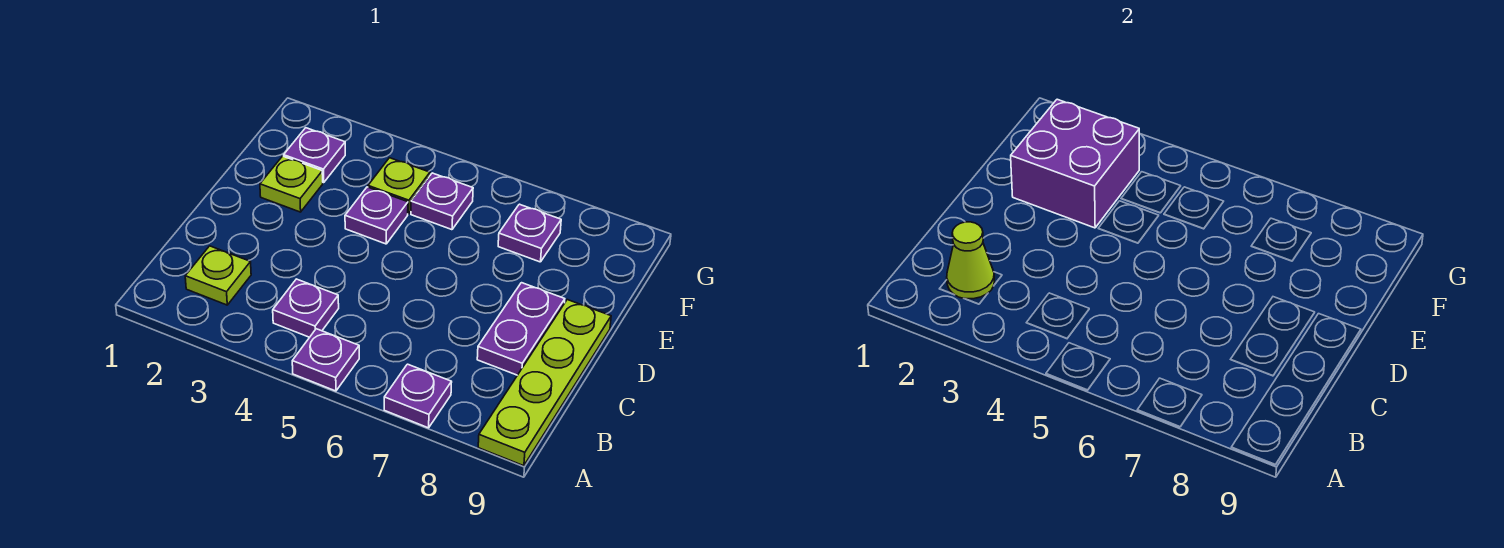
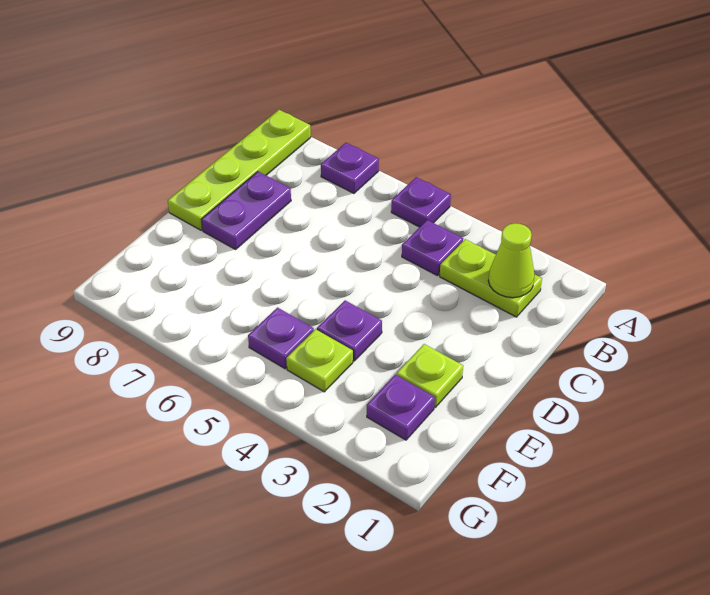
lime plate B2 level 1 -> lime plate B2:B3 level 1
purple brick E2:F3 level 2 -> none
purple plate F7 level 1 -> none

